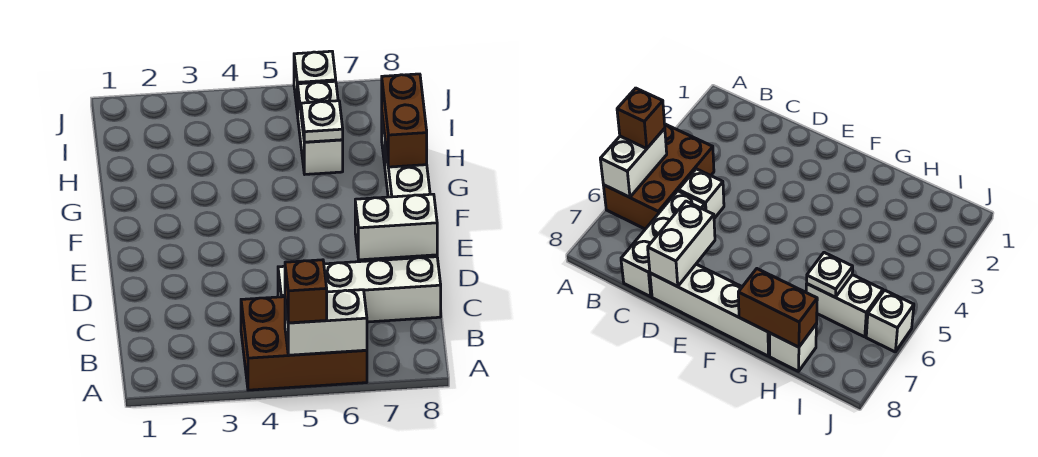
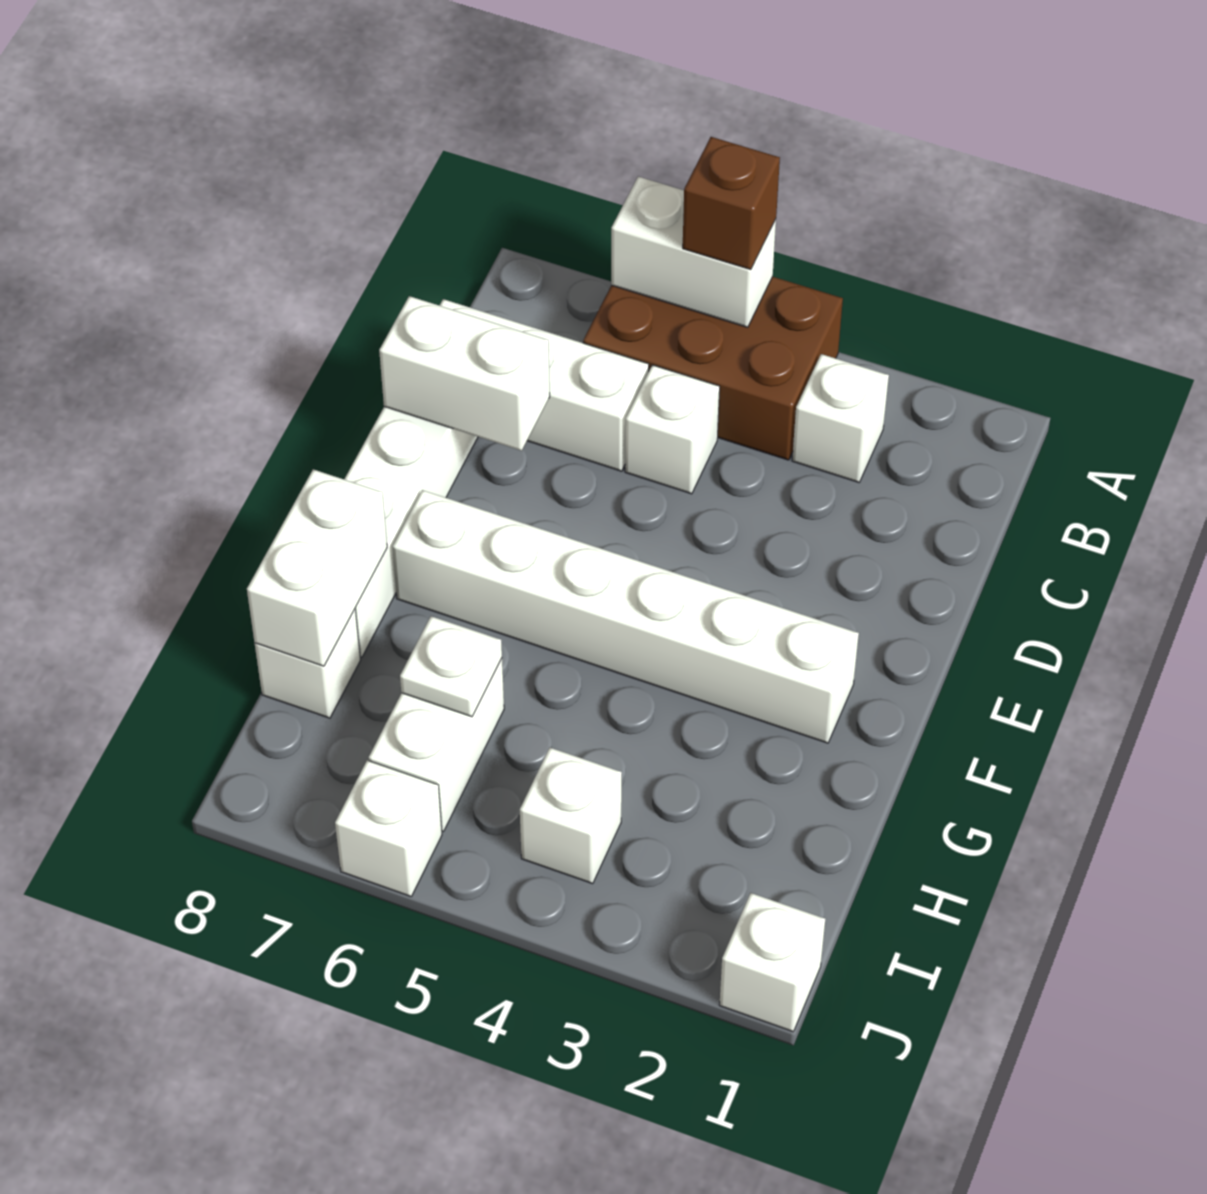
none -> white brick B3 level 1
none -> white brick F2:F7 level 1
brown brick G8:H8 level 2 -> white brick G8:H8 level 2
none -> white brick I4 level 1
none -> white brick J1 level 1

